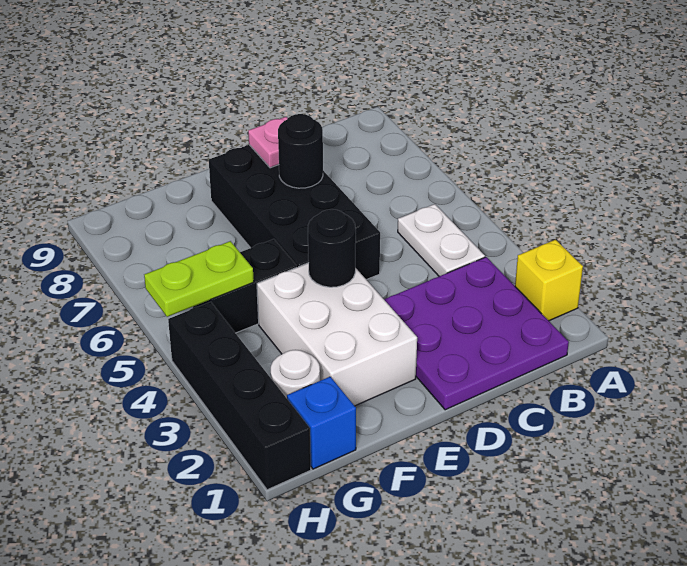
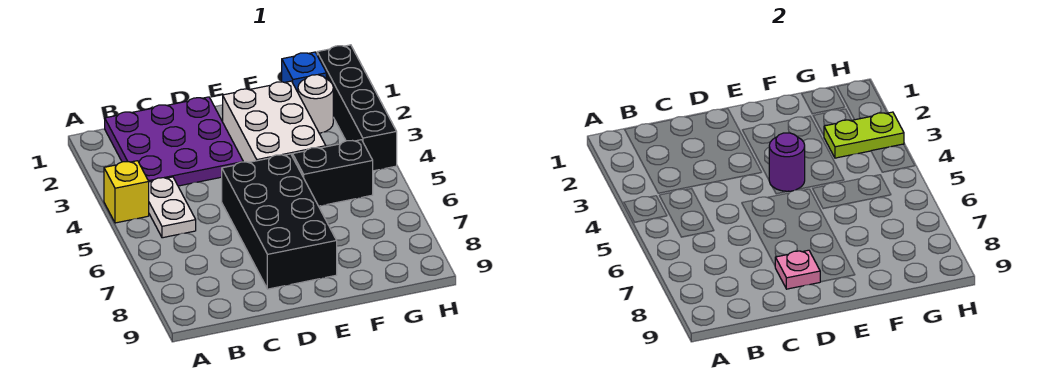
yellow brick A2 level 1 -> yellow brick A4 level 1
black round brick D7 level 2 -> none
black round brick E4 level 2 -> purple round brick E4 level 2
lime plate G5:H5 level 2 -> lime plate G3:H3 level 2

